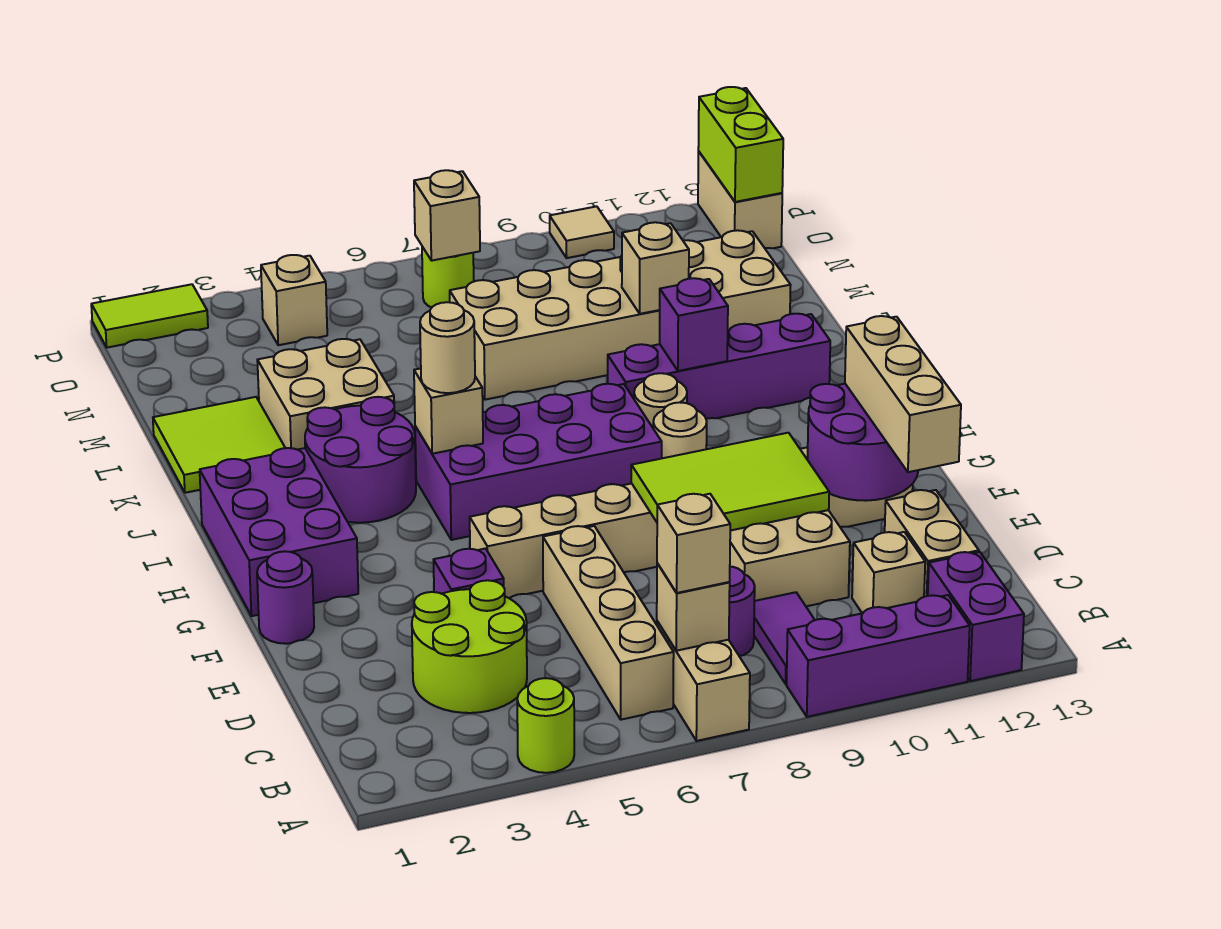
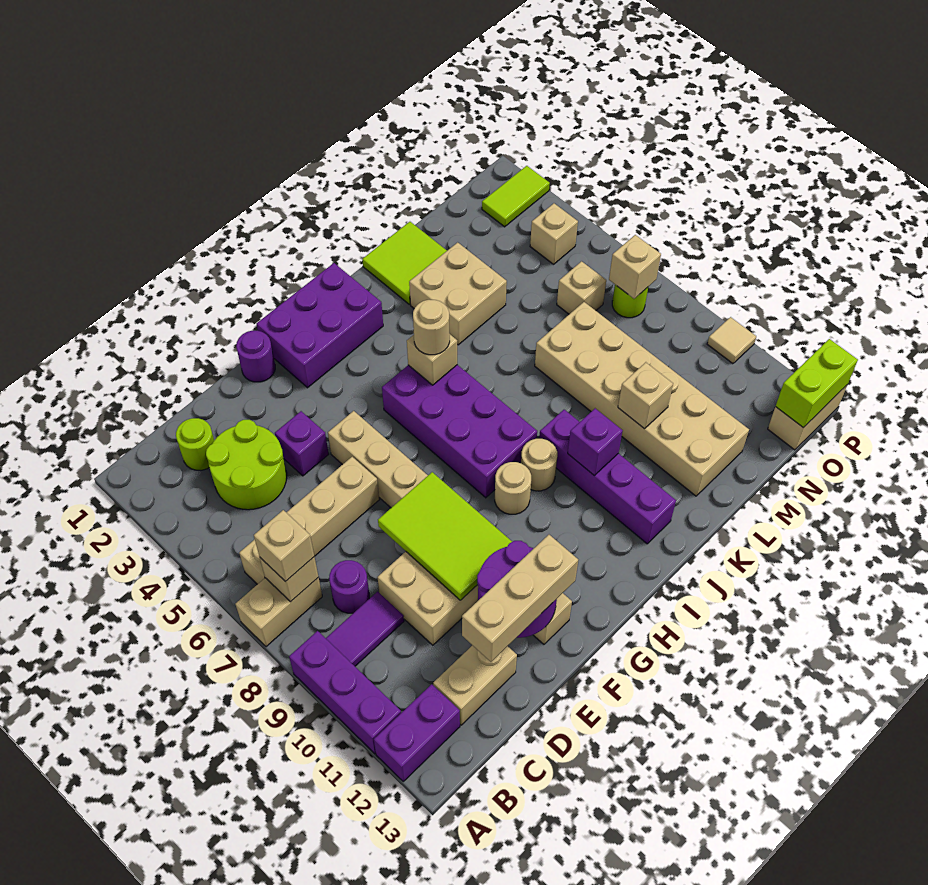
lime round brick A4 level 1 -> lime round brick C2 level 1
tan brick C11 level 1 -> tan brick N6 level 1
purple round brick I3:J4 level 1 -> none
lime tile P1:P2 level 1 -> lime tile O2:P2 level 1

